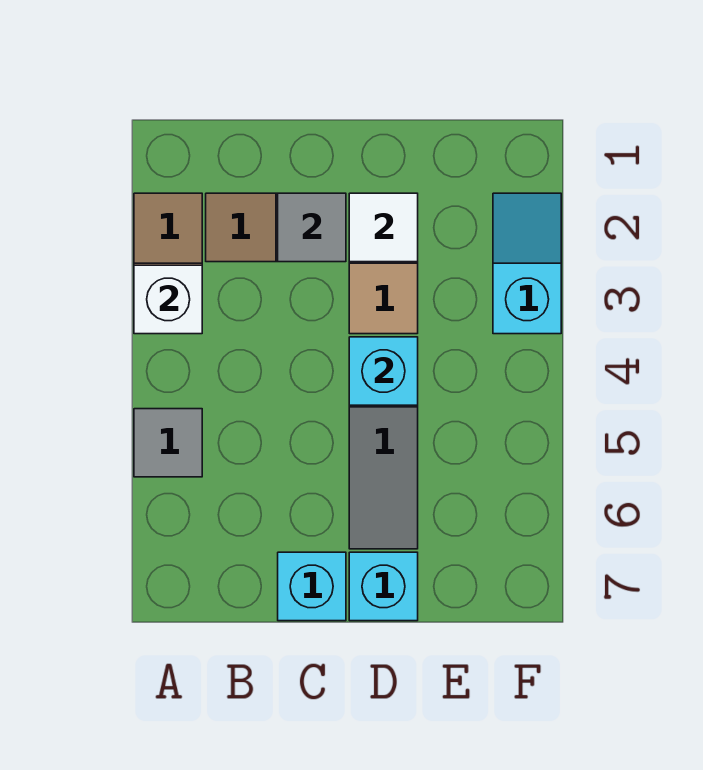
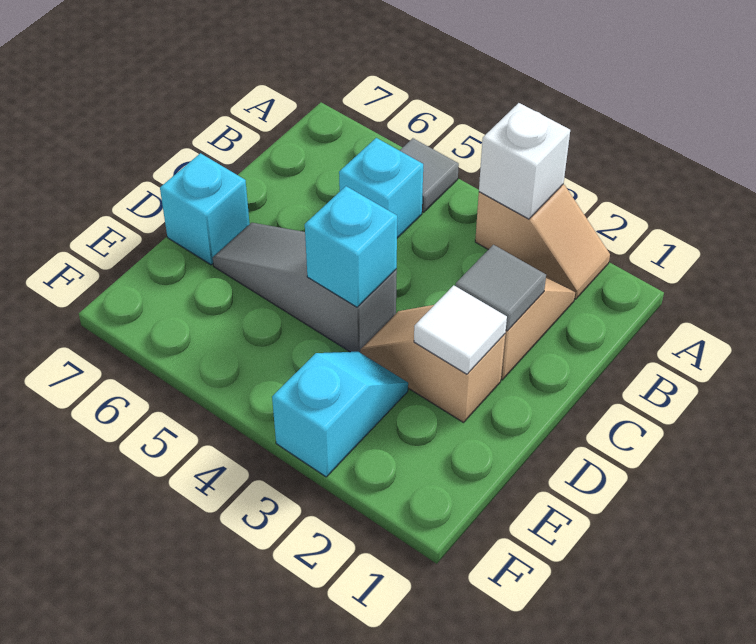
cyan brick C7 level 1 -> cyan brick B5 level 1
cyan slope F2:F3 level 1 top 3 -> cyan slope E3:F3 level 1 top F

